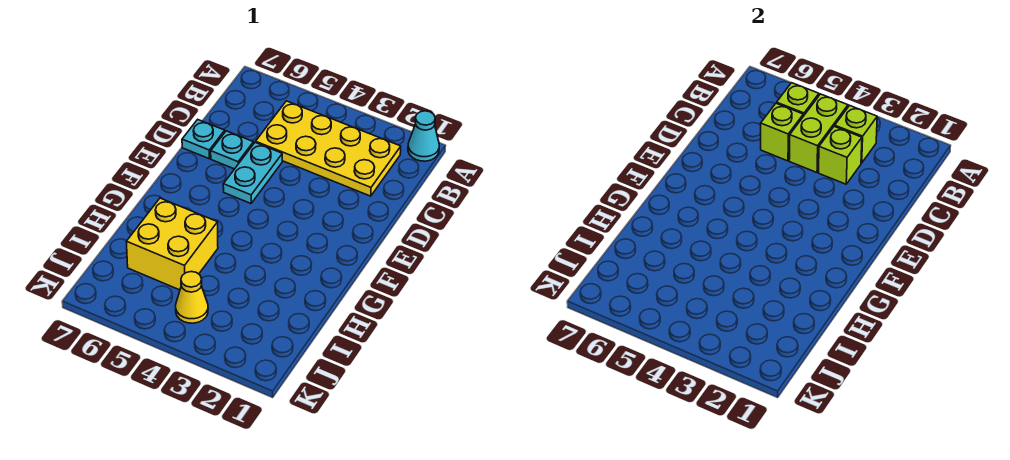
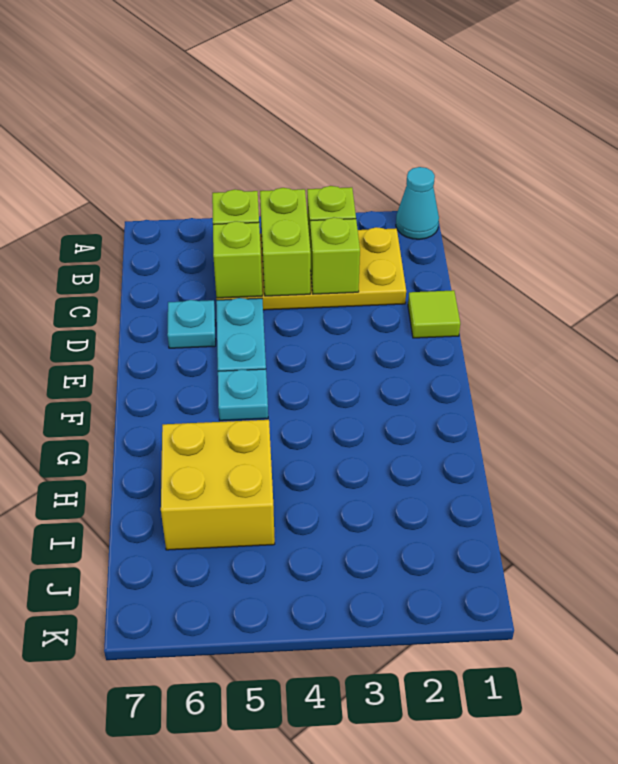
none -> lime tile D1 level 1
cyan plate D7 level 1 -> cyan plate F5 level 1
yellow cone J4 level 1 -> none

